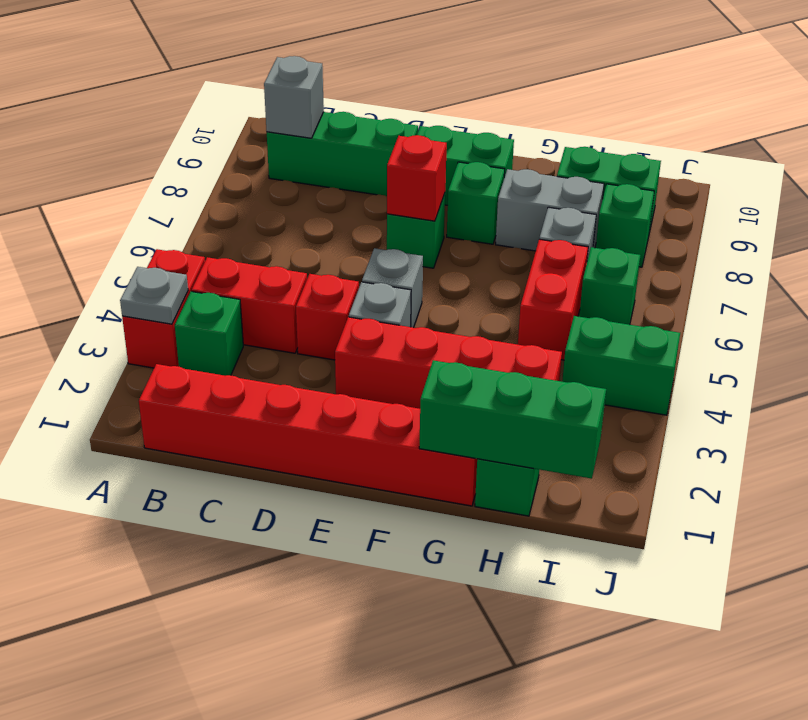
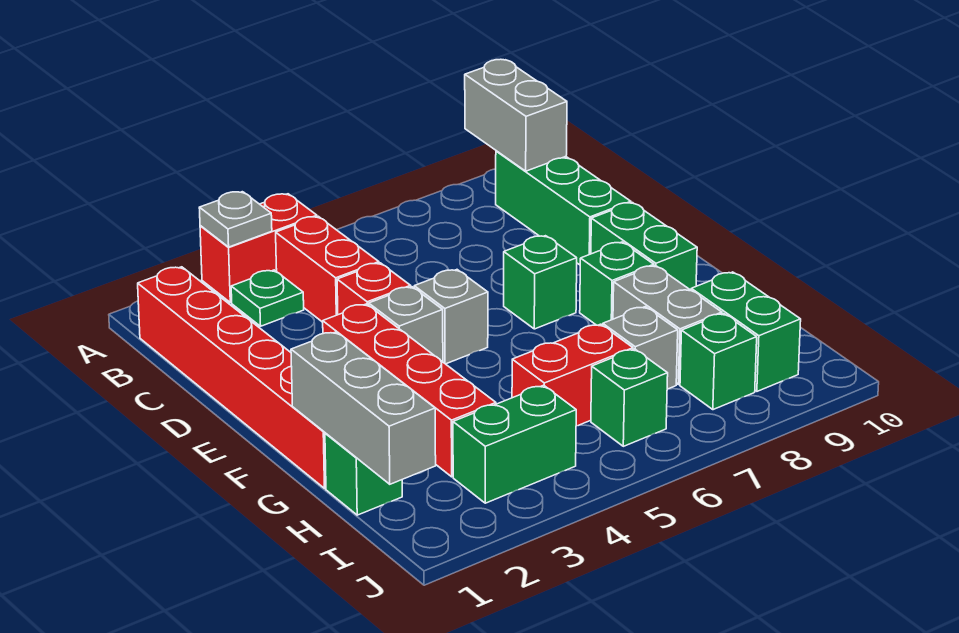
green brick B3 level 1 -> green plate B3 level 1
grey brick B9 level 2 -> grey brick A9:B9 level 2
red brick E7 level 2 -> none
green brick G1:I1 level 2 -> grey brick G1:I1 level 2
green brick I4:J4 level 1 -> green brick I3:I4 level 1

